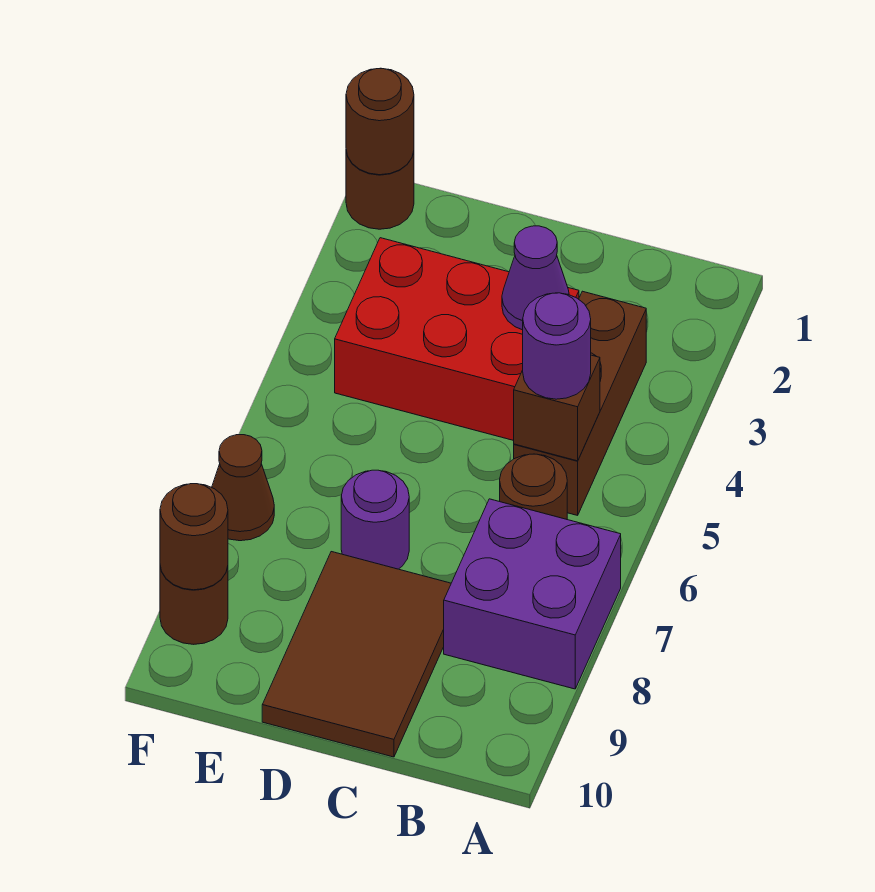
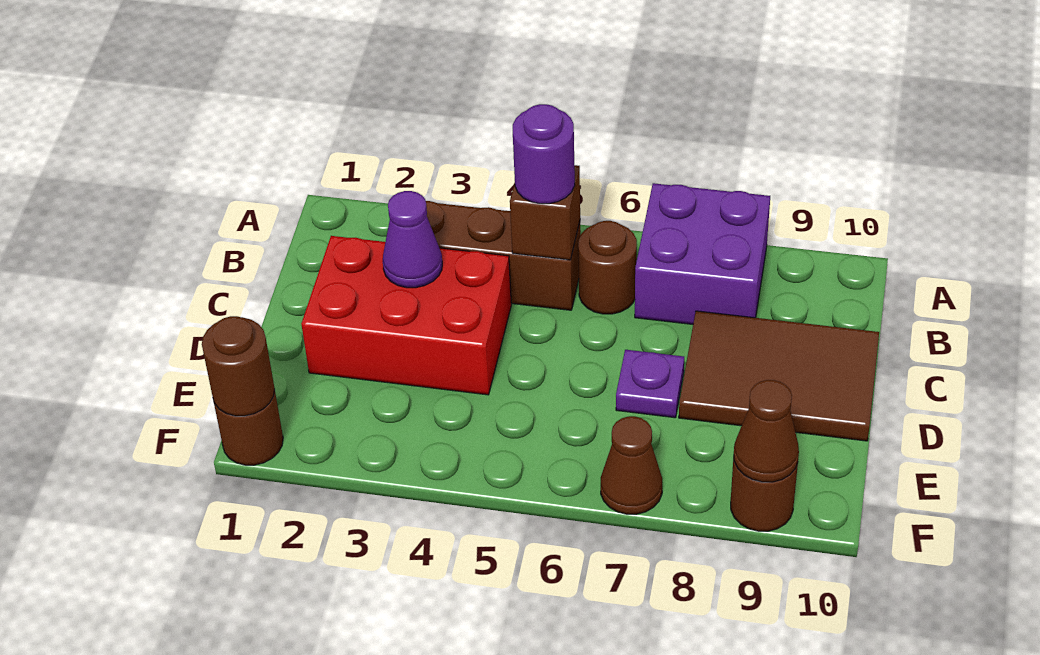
red brick C3:E4 level 1 -> red brick C2:D4 level 1
purple round brick D7 level 1 -> purple plate D7 level 1
brown round brick F9 level 2 -> brown cone F9 level 2

